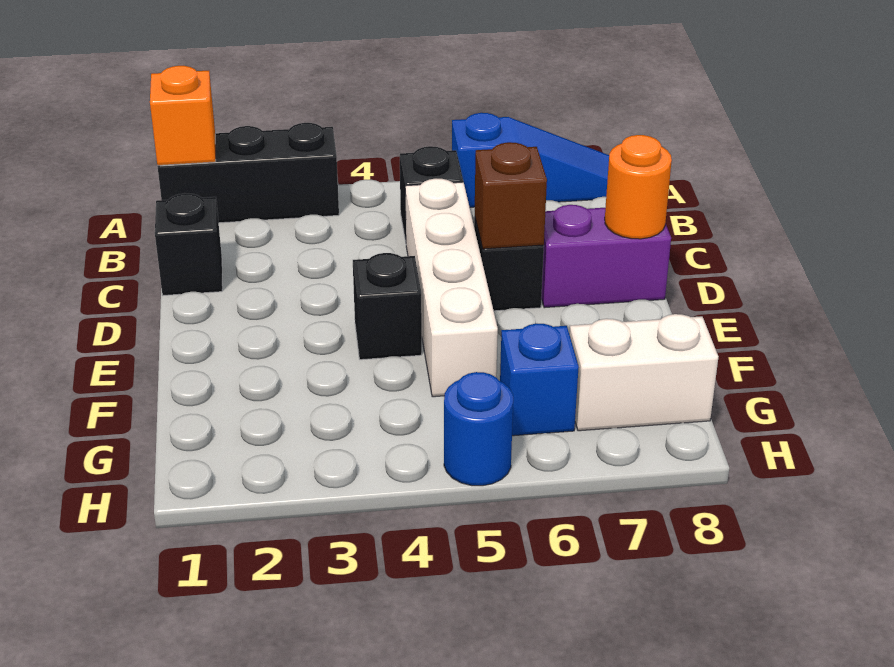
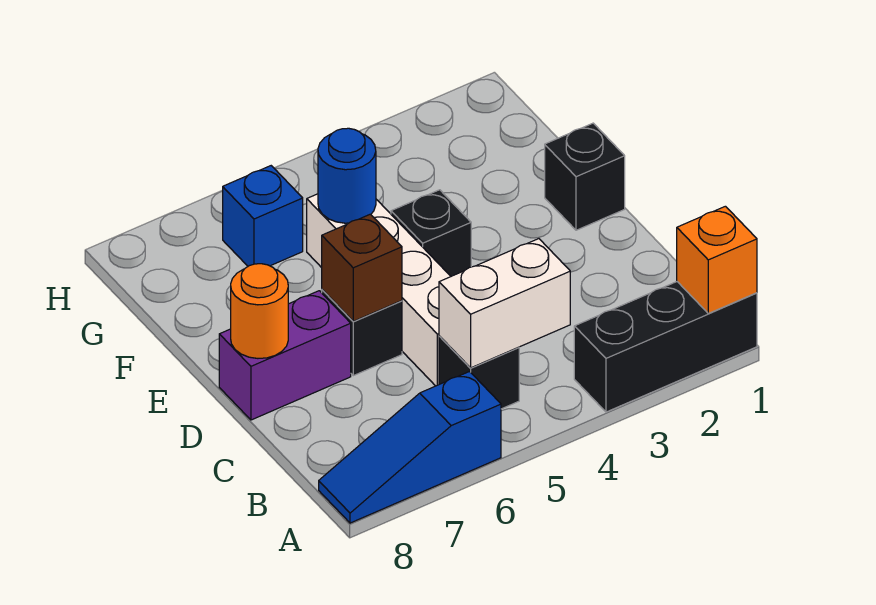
black brick C1 level 1 -> black brick E1 level 1
white brick G7:G8 level 1 -> white brick B4:B5 level 2
blue round brick H5 level 1 -> blue round brick F5 level 2

